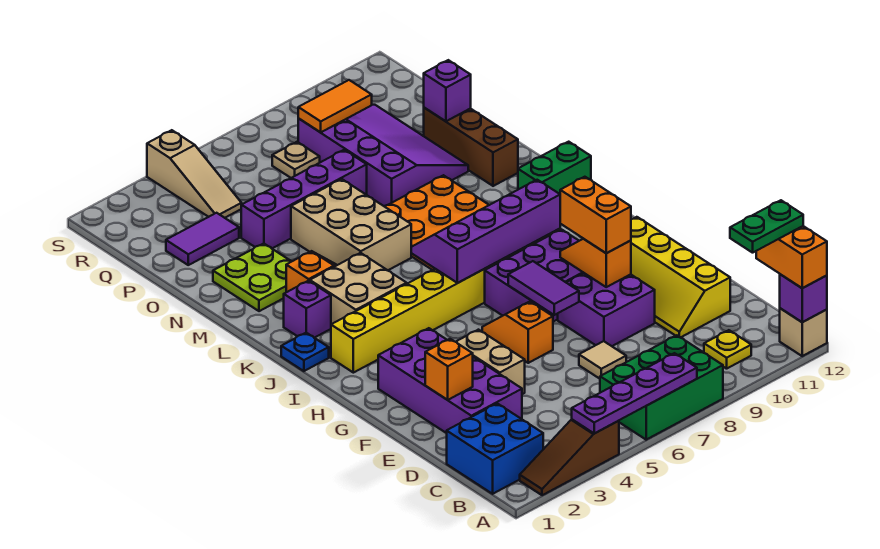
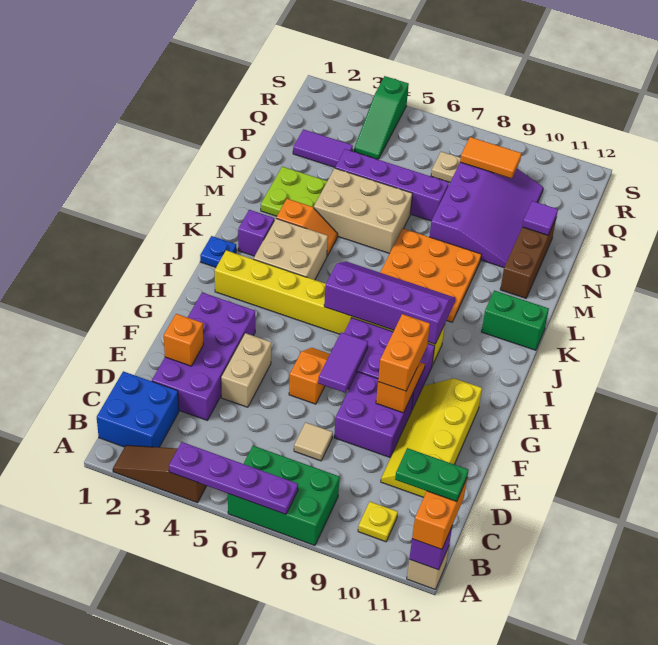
tan brick L5:N6 level 1 -> tan brick M4:N6 level 1
purple brick O11 level 2 -> purple tile O11 level 2
tan slope Q4:S4 level 1 top S -> green slope Q4:S4 level 1 top S

